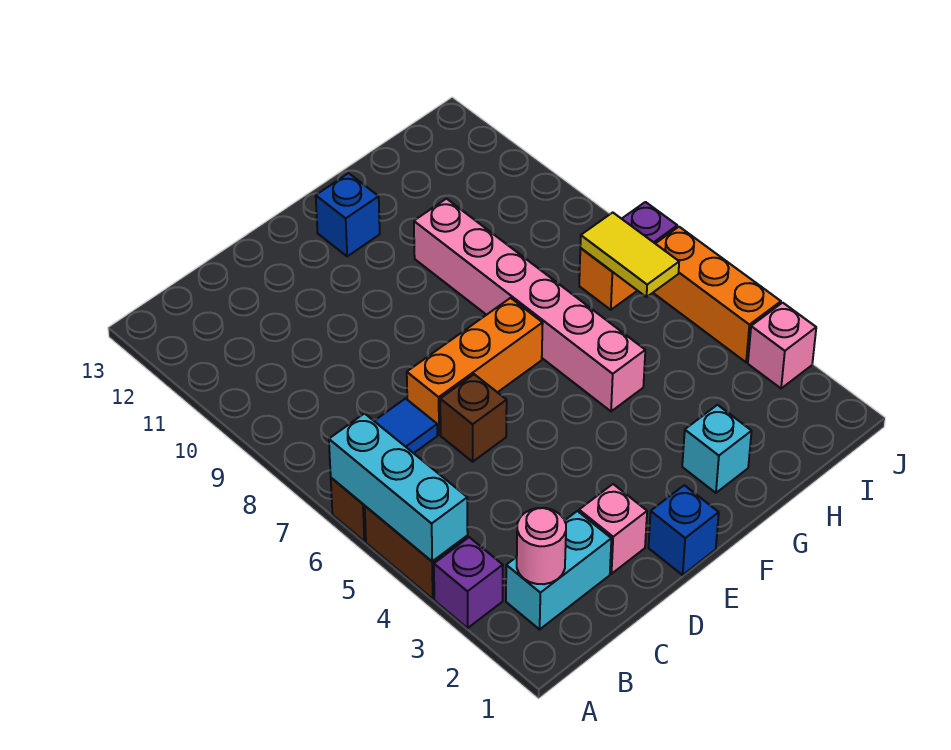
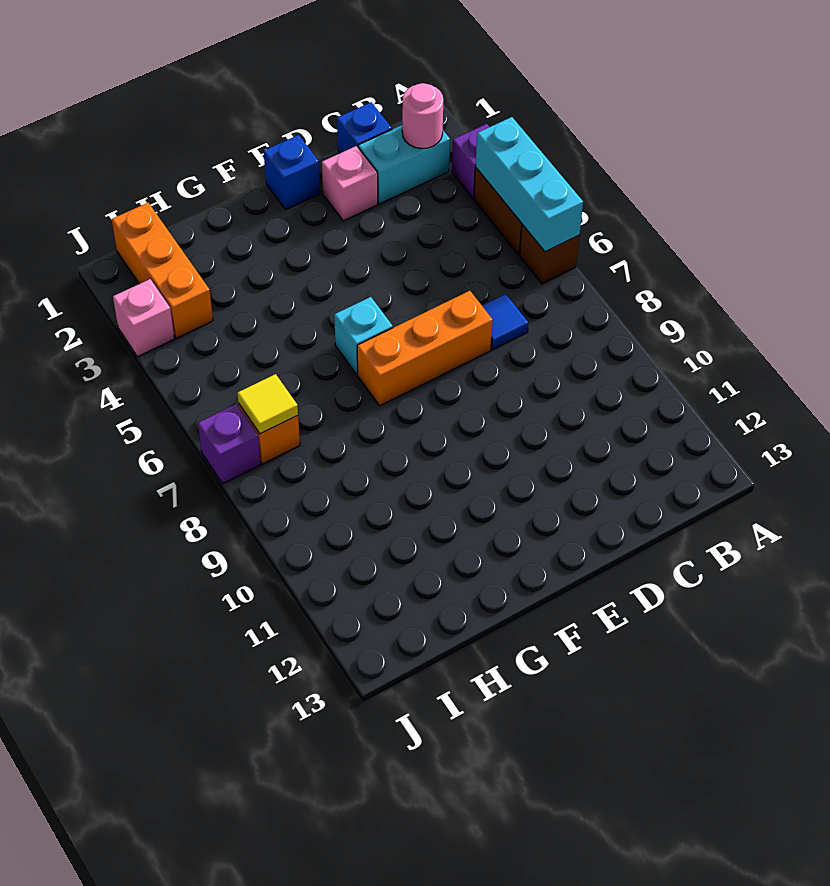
brown brick D6 level 1 -> none
blue brick F12 level 1 -> blue brick C1 level 1
cyan brick G2 level 1 -> cyan brick F6 level 1
pink brick G5:G10 level 1 -> none
yellow tile I6:I7 level 2 -> yellow tile I7 level 2
orange brick J4:J6 level 1 -> orange brick I1:I3 level 1

